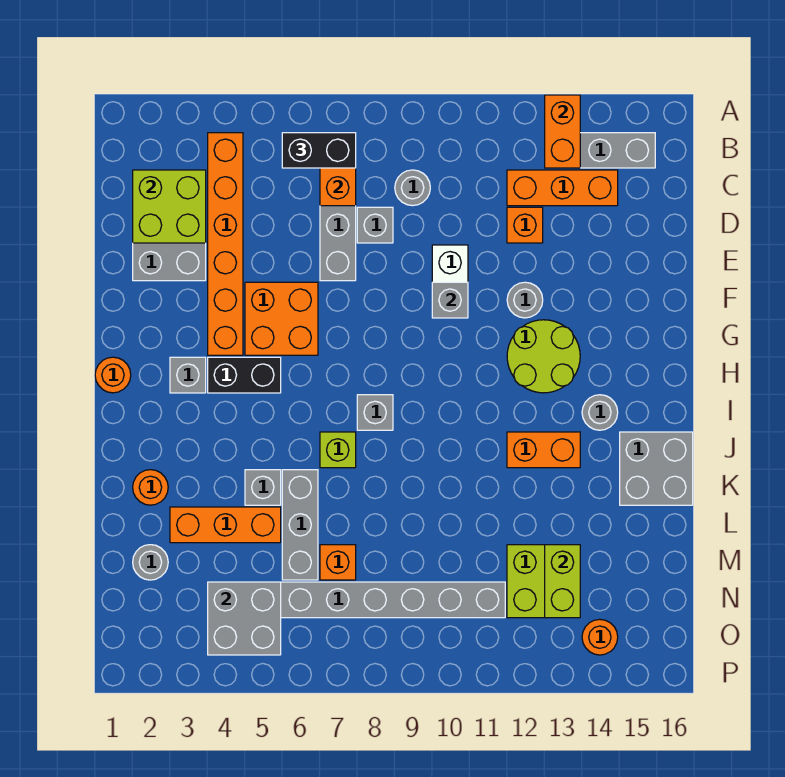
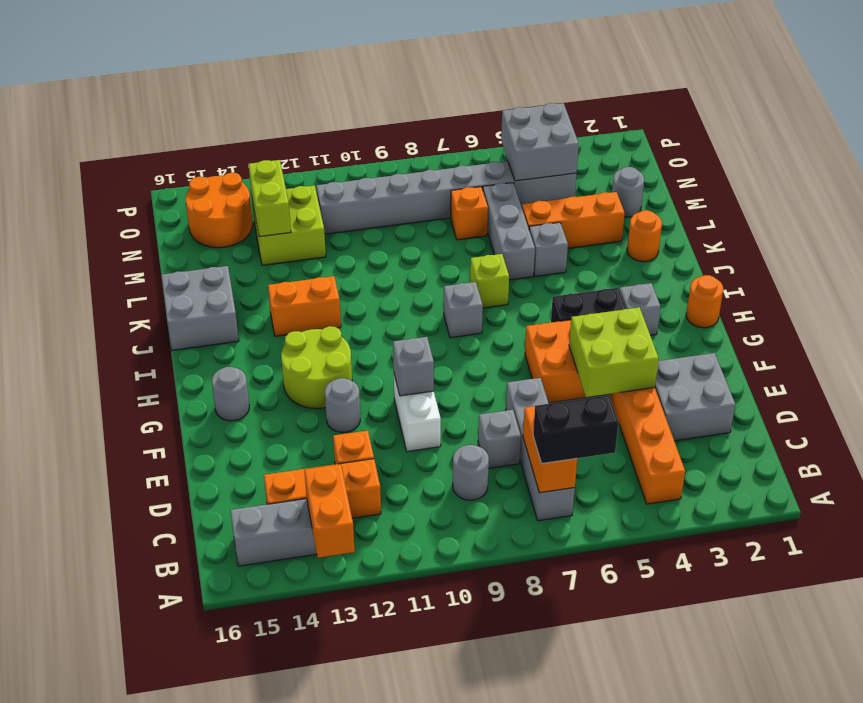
lime brick C2:D3 level 2 -> lime brick E4:F5 level 2
grey round brick I14 level 1 -> grey round brick G15 level 1
orange round brick O14 level 1 -> orange round brick N14:O15 level 1

